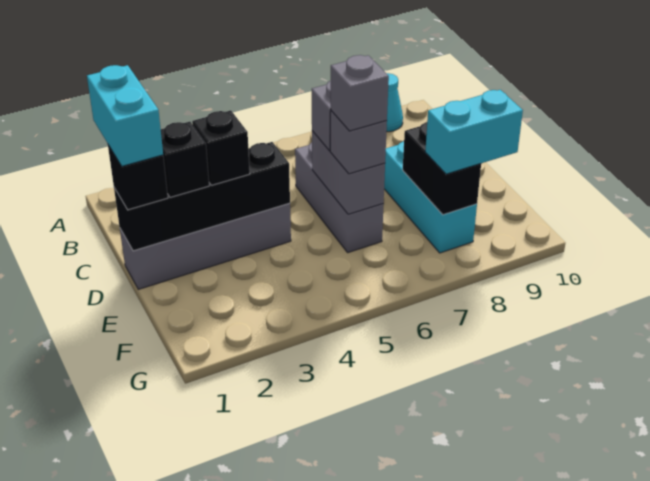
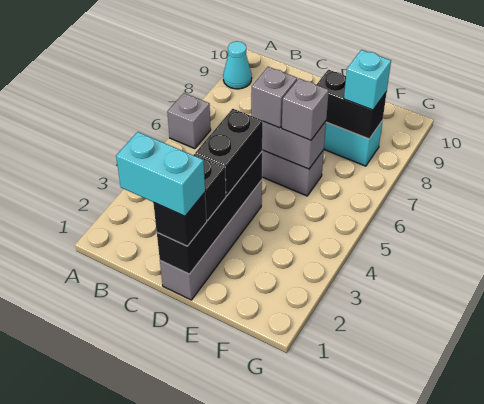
black brick D3 level 3 -> black brick D3:D4 level 3
grey brick E6 level 4 -> grey brick A6 level 1
cyan brick F8:F9 level 3 -> cyan brick F8 level 3

